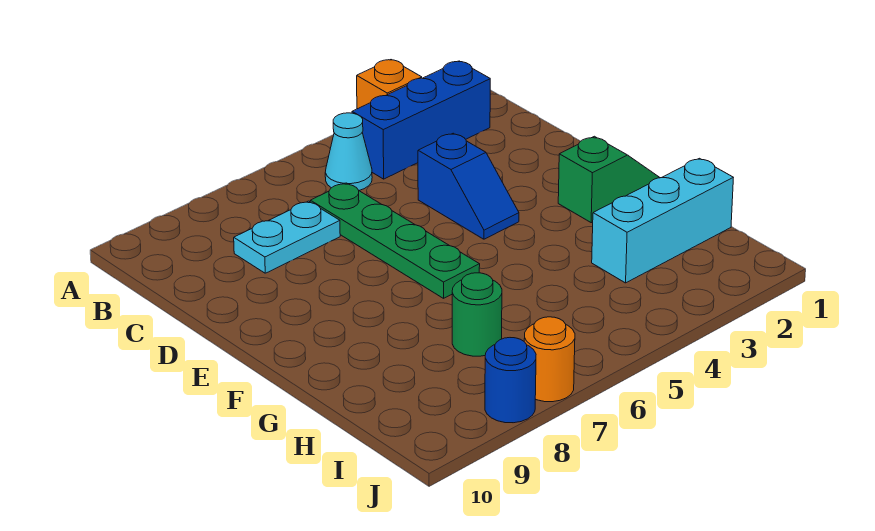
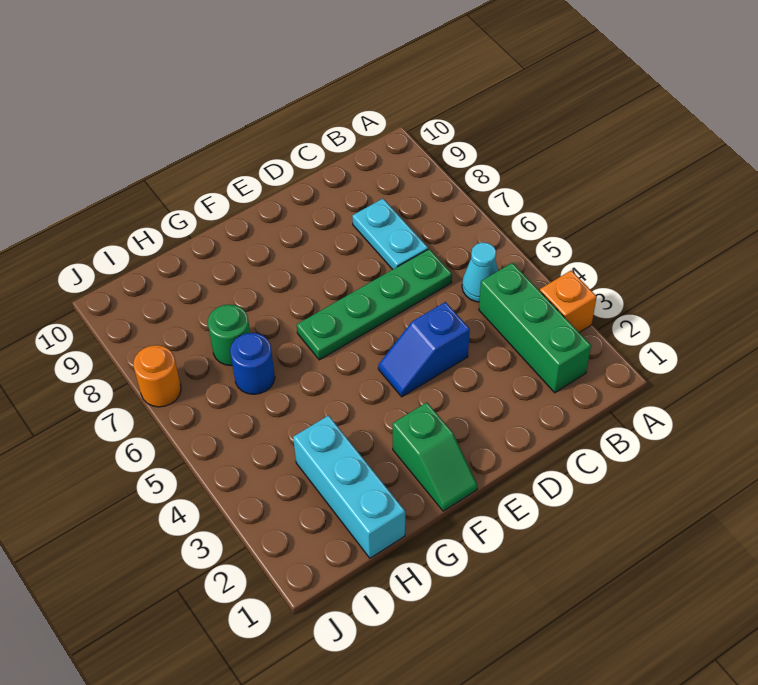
blue brick B2:B4 level 1 -> green brick B2:B4 level 1
blue round brick J8 level 1 -> blue round brick H6 level 1

